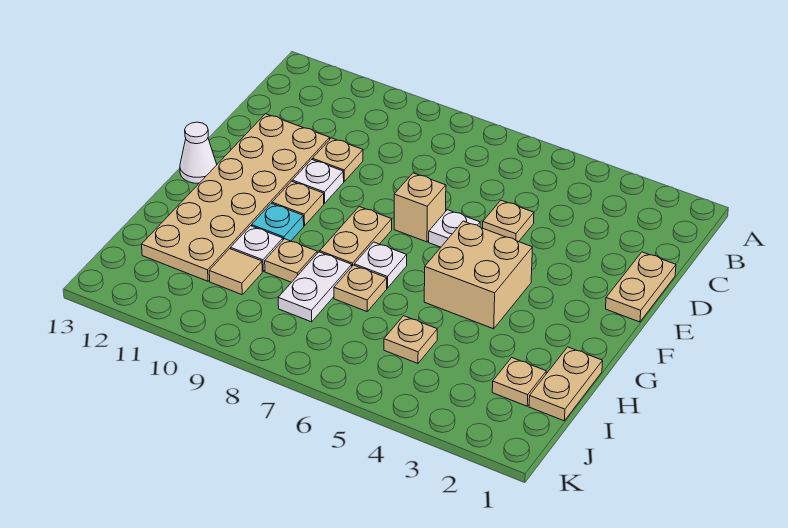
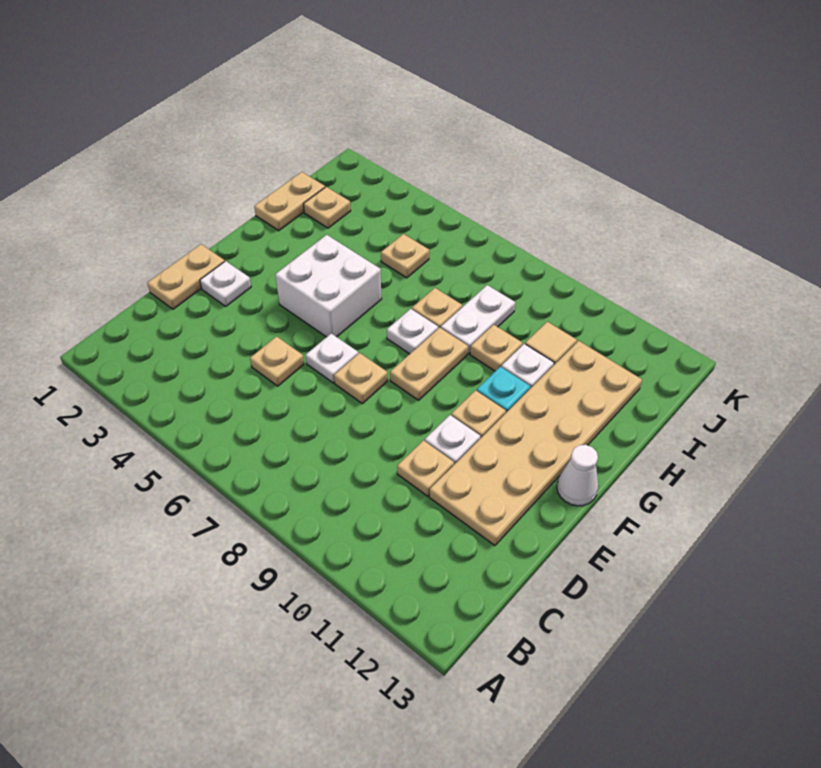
none -> white plate E2 level 1
tan brick E7 level 1 -> tan plate E7 level 1
tan brick F4:G5 level 1 -> white brick F4:G5 level 1

